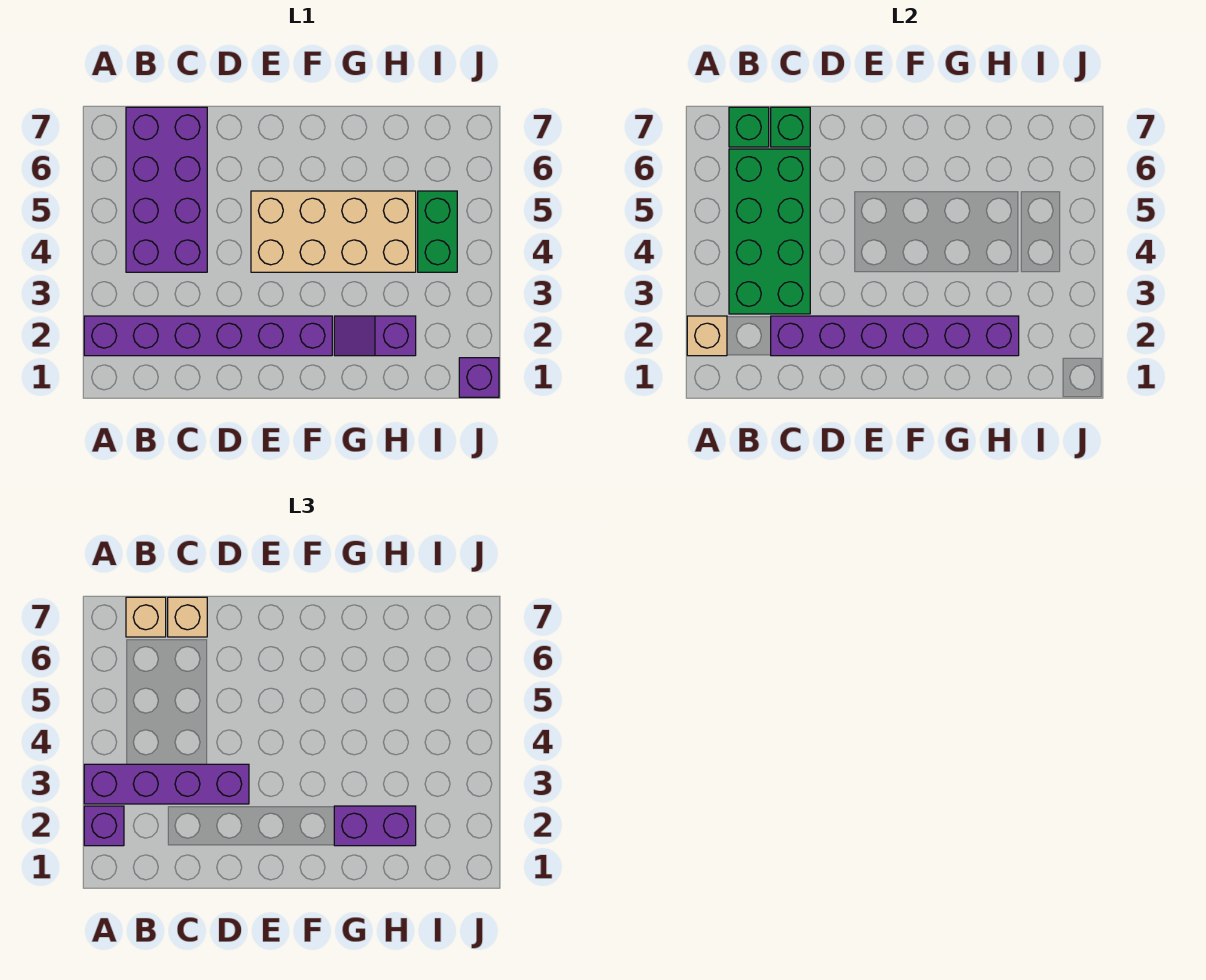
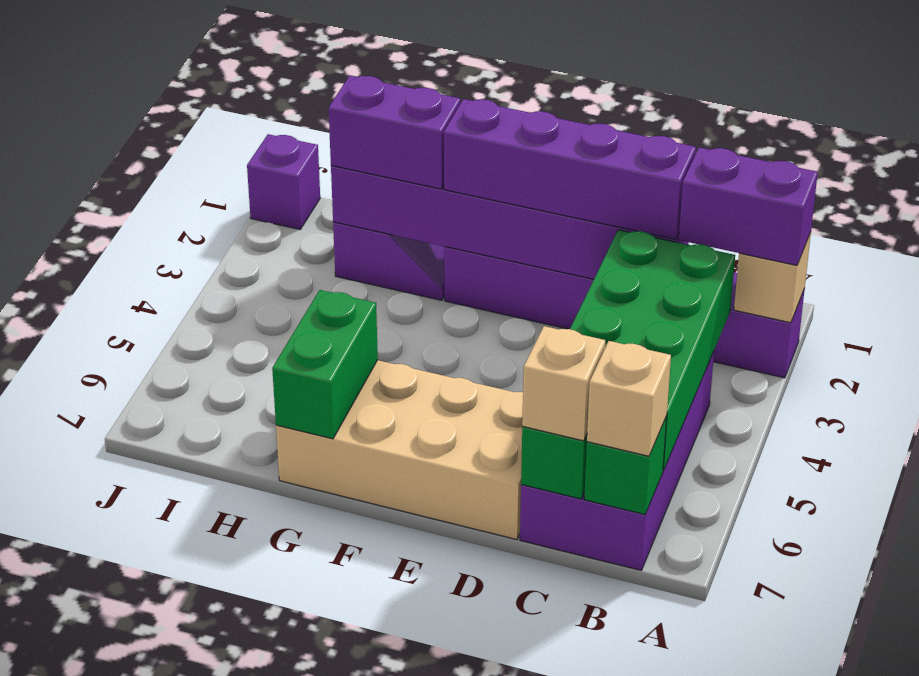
purple brick A2 level 3 -> purple brick A2:B2 level 3
purple brick A3:D3 level 3 -> purple brick C2:F2 level 3
tan brick E4:H5 level 1 -> tan brick D6:G7 level 1
green brick I4:I5 level 1 -> green brick G6:G7 level 2

